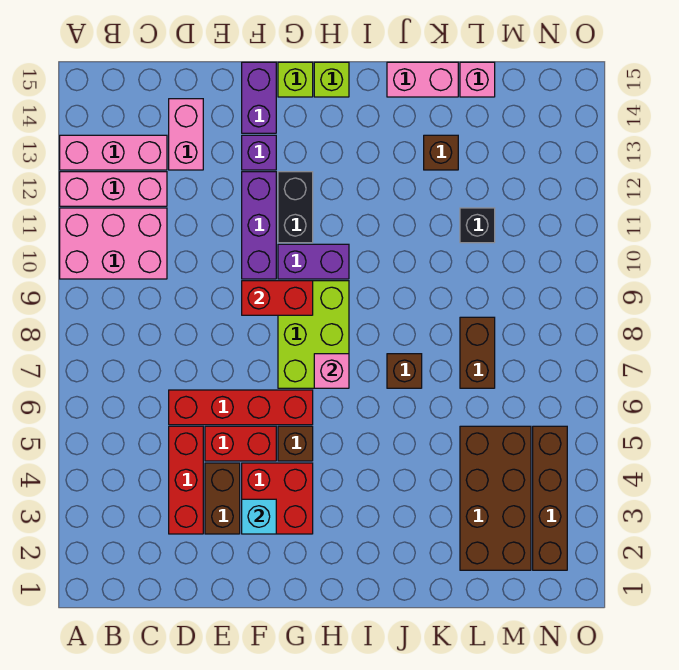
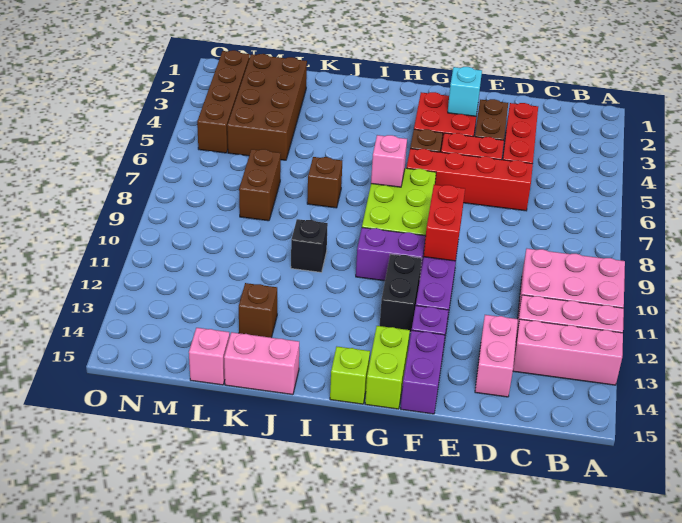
red brick F9:G9 level 2 -> red brick F9:F10 level 2
lime brick G15 level 1 -> lime brick G14:G15 level 1
black brick L11 level 1 -> black brick J10 level 1

